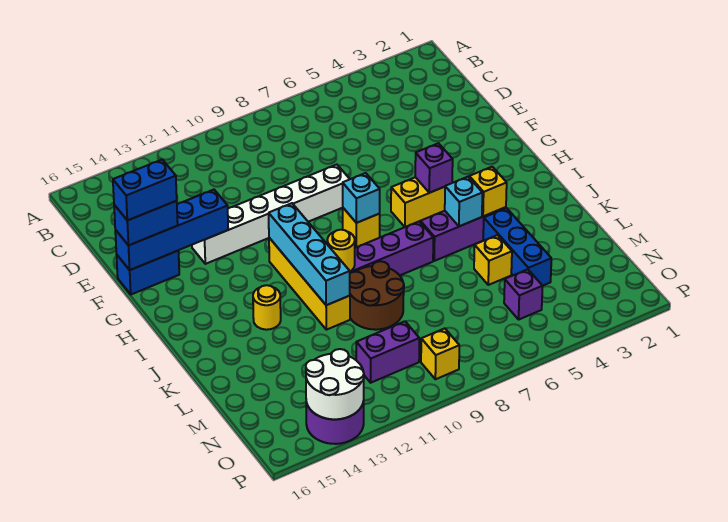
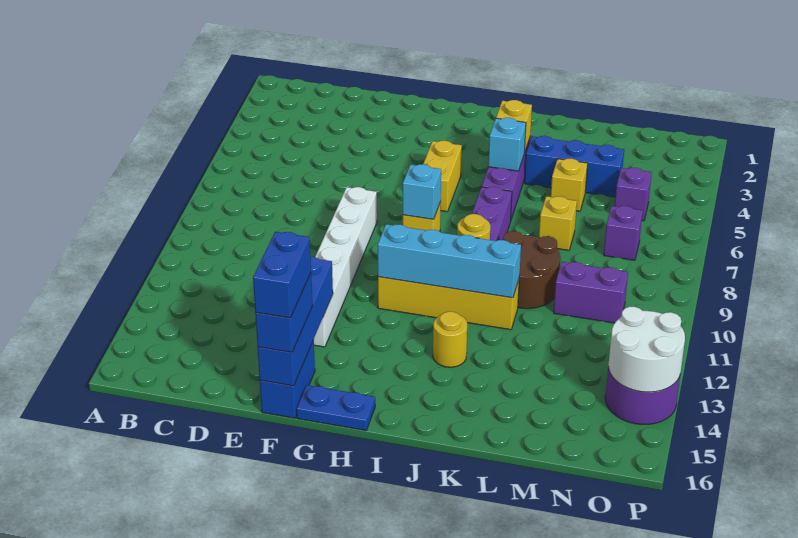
none -> blue plate G16:H16 level 1
purple brick H5 level 2 -> purple brick N7 level 1
purple brick N10:N11 level 1 -> purple brick M10:N10 level 1
yellow brick O9 level 1 -> yellow brick L7 level 1

